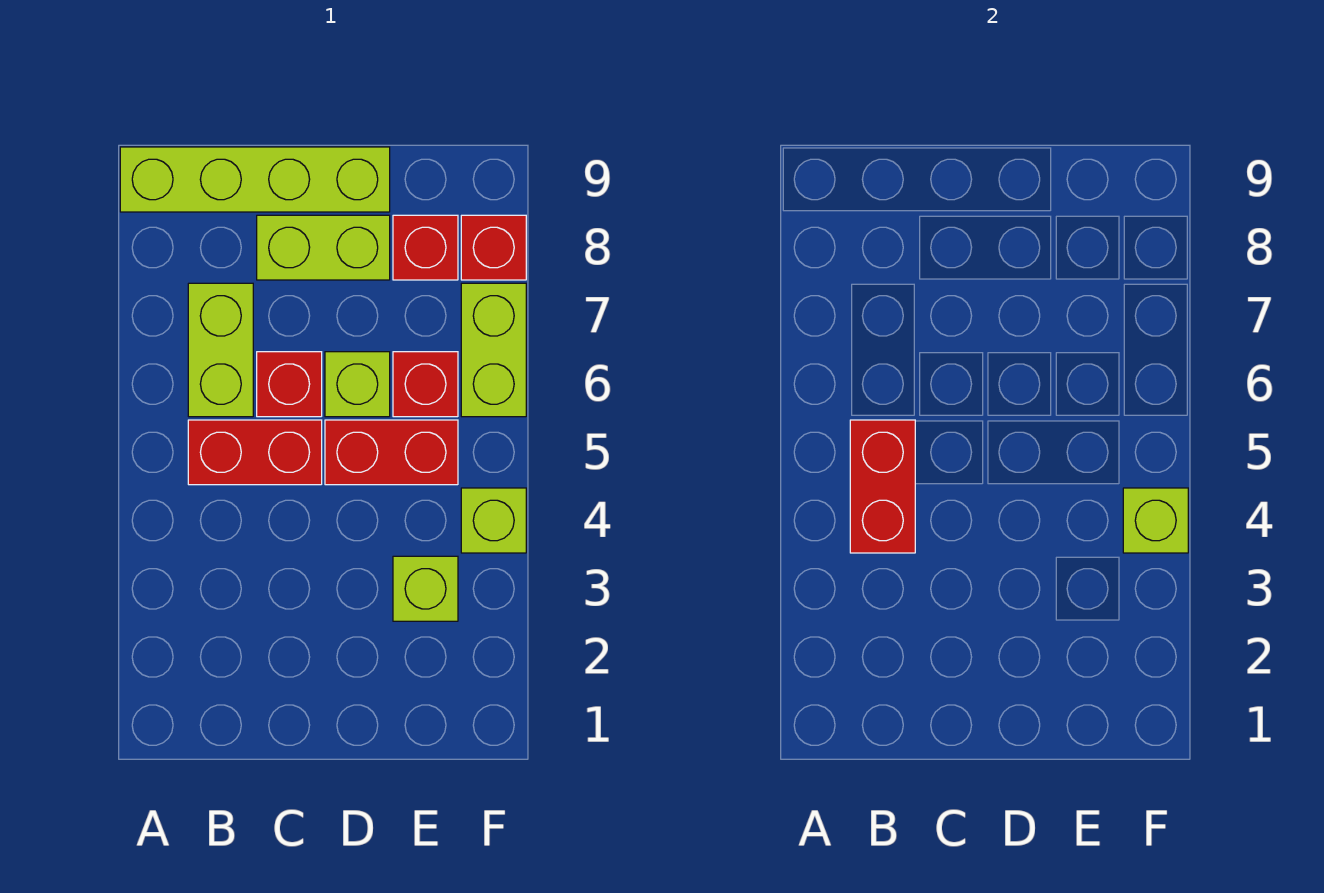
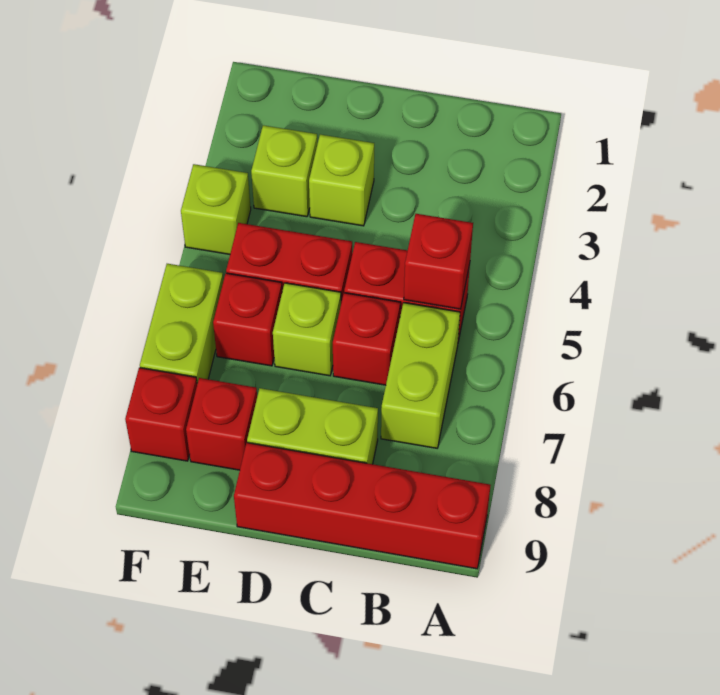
lime brick A9:D9 level 1 -> red brick A9:D9 level 1
red brick B4:B5 level 2 -> red brick B5 level 2
lime brick F4 level 2 -> lime brick D3 level 1

